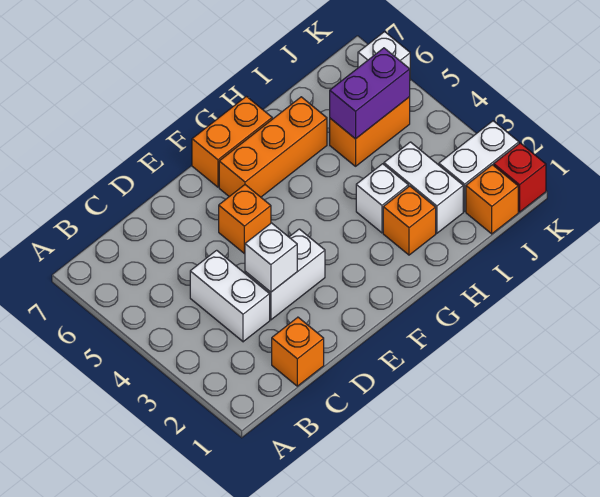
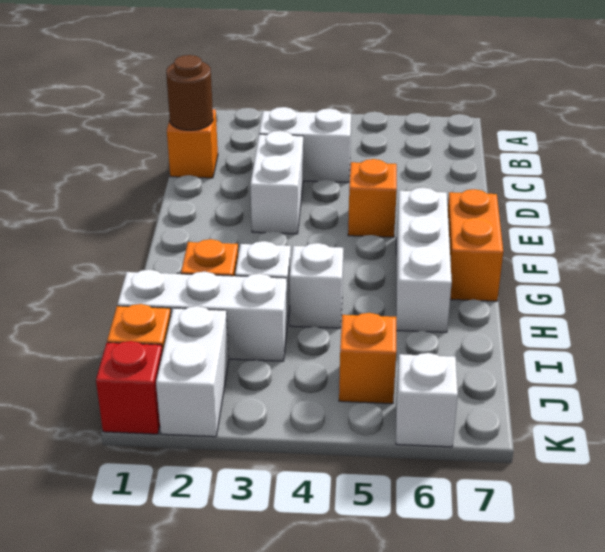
none -> brown round brick C1 level 2
white brick D3 level 2 -> white brick H4 level 1
orange brick F6:H6 level 1 -> white brick F6:H6 level 1
white brick I2:I3 level 1 -> white brick I1:I3 level 1
orange brick I5:J5 level 1 -> orange brick J5 level 1
purple brick I5:J5 level 2 -> none

